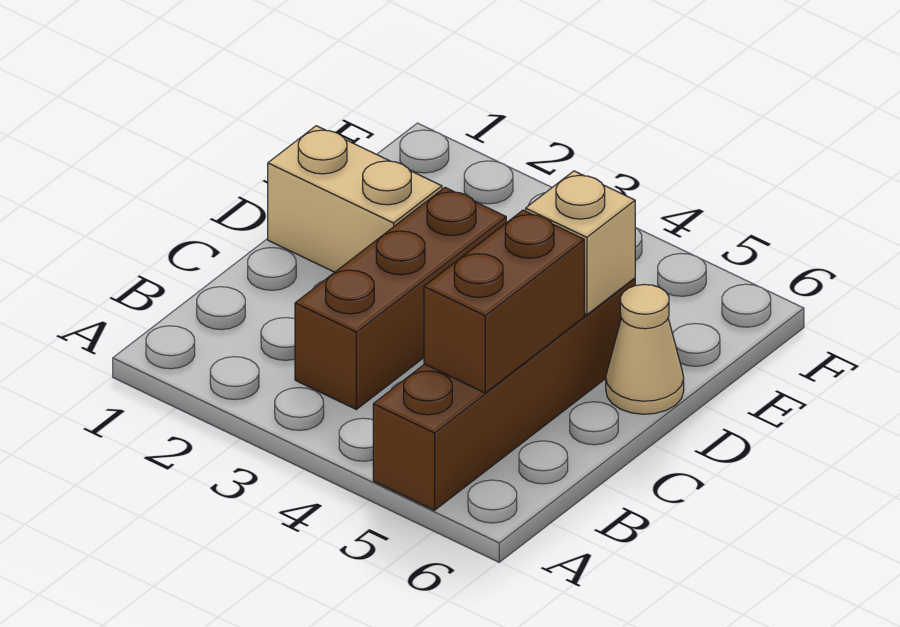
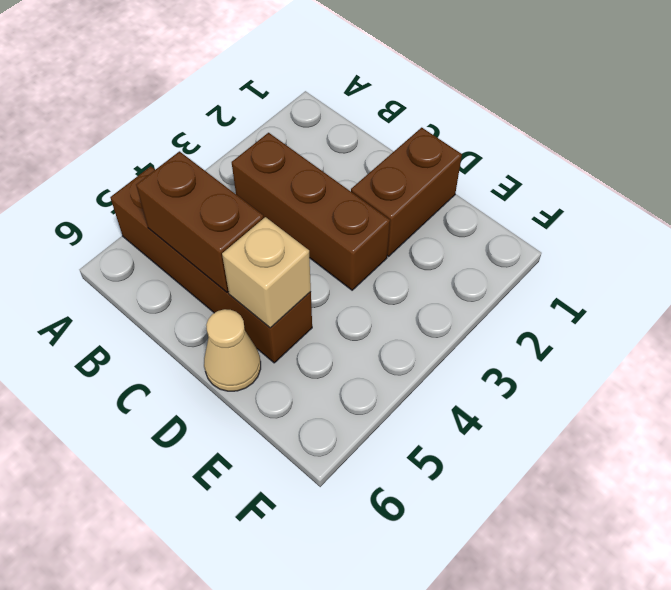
tan brick D1:D2 level 1 -> brown brick D1:D2 level 1

